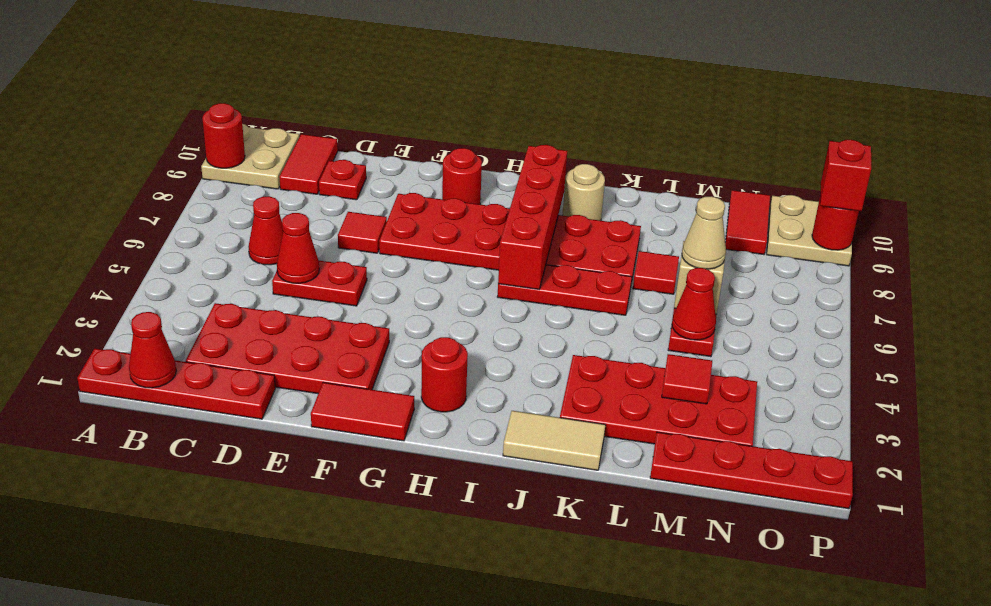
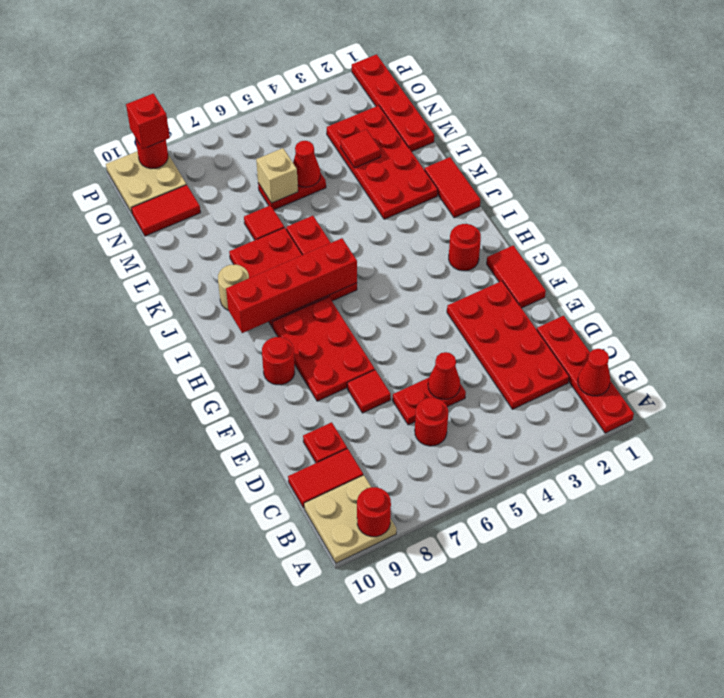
red cone C6 level 1 -> red round brick C6 level 1
red plate D5:E5 level 1 -> red plate D5:D6 level 1
tan tile J1:K1 level 1 -> red tile J1:K1 level 1
tan cone M6 level 3 -> none

